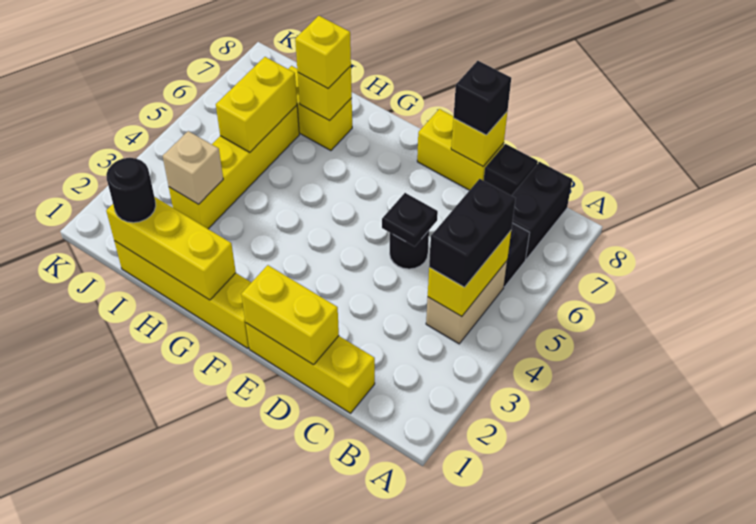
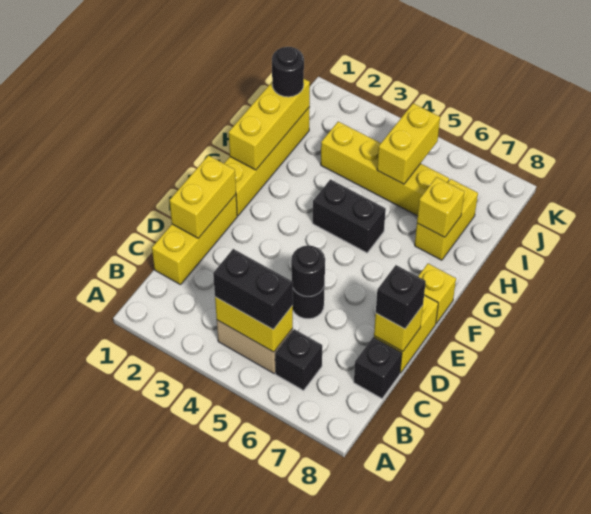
black brick B7:B8 level 1 -> black brick G4:G5 level 1
black plate D5 level 2 -> black round brick D5 level 2
yellow brick H7 level 3 -> yellow brick F8 level 1
tan brick I3 level 2 -> none
yellow brick I5:I6 level 2 -> yellow brick I5:J5 level 2

